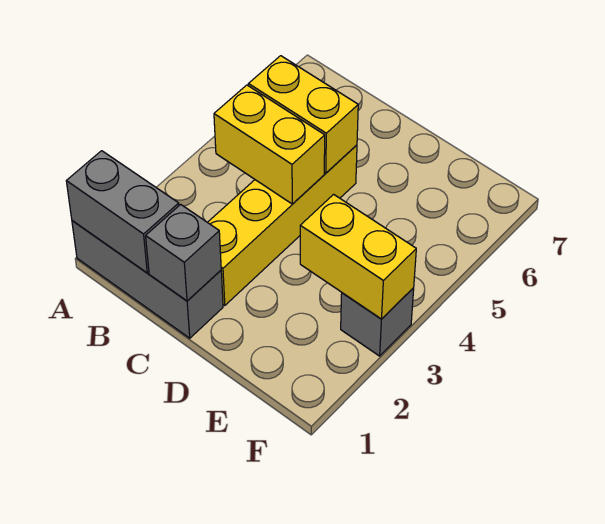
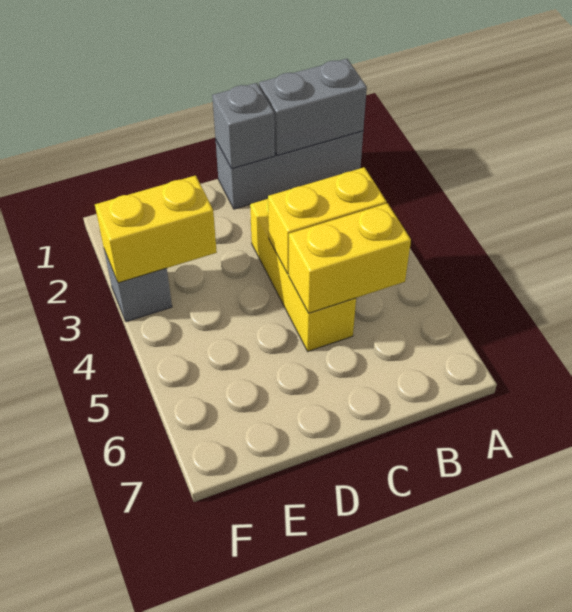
yellow brick C2:C5 level 1 -> yellow brick C3:C5 level 1

